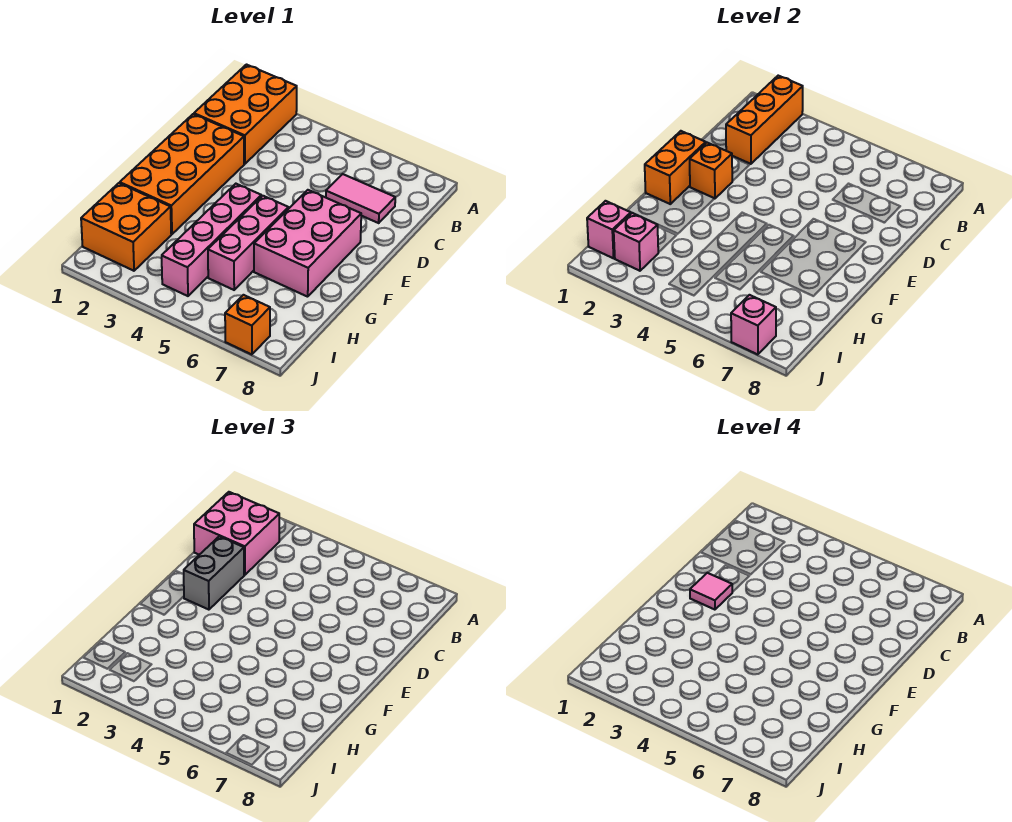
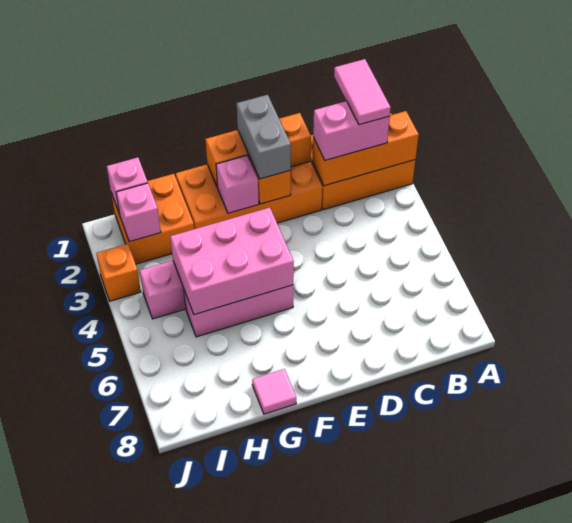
pink brick B1:C2 level 3 -> pink brick B2:C2 level 3
pink tile C6:C7 level 1 -> pink tile B1:B2 level 4
grey brick D2:E2 level 3 -> grey brick E1:E2 level 3
orange brick E1:F1 level 2 -> orange brick D1:F1 level 2
pink tile E2 level 4 -> pink tile G8 level 1
pink brick E6:G7 level 1 -> pink brick F4:H5 level 2
orange brick J7 level 1 -> orange brick J3 level 1
pink brick J7 level 2 -> pink brick F2 level 2

